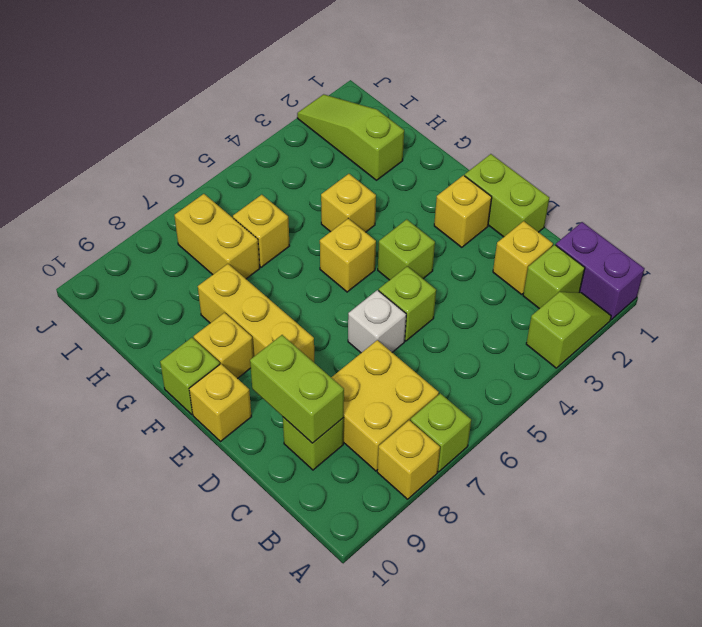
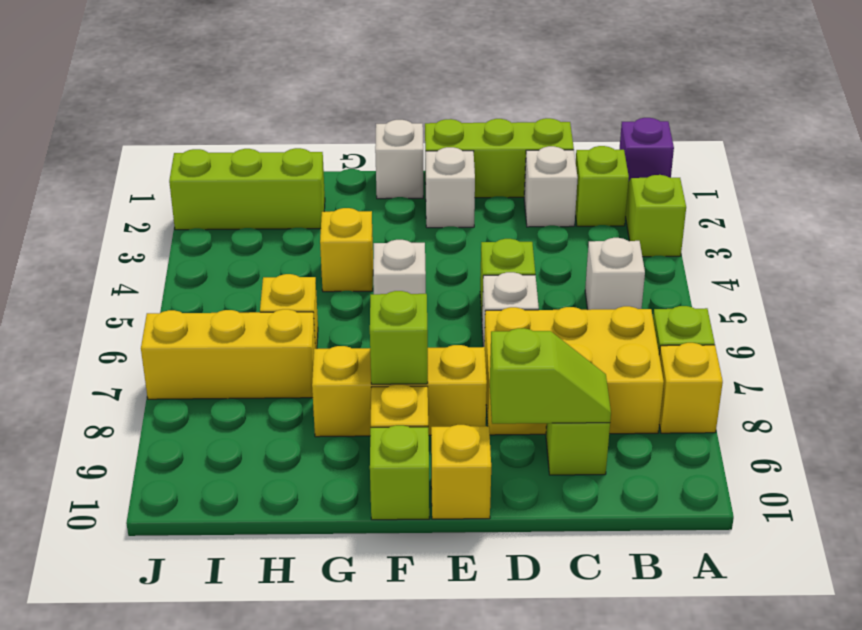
purple brick A1:B1 level 1 -> purple brick A1 level 1
none -> white brick B5 level 1
yellow brick B7:C8 level 1 -> yellow brick B7:D8 level 1
yellow brick C2 level 1 -> white brick C2 level 1
lime brick C9:D9 level 2 -> lime slope C9:D9 level 2 top D
lime brick D1:E1 level 1 -> lime brick C1:E1 level 1
yellow brick E2 level 1 -> white brick E2 level 1
lime brick E4 level 1 -> lime brick F8 level 2
none -> white brick F1 level 1
yellow brick F5 level 1 -> white brick F5 level 1
lime slope H2:J2 level 1 top H -> lime brick H2:J2 level 1
yellow brick H7:I7 level 1 -> yellow brick H7:J7 level 1

